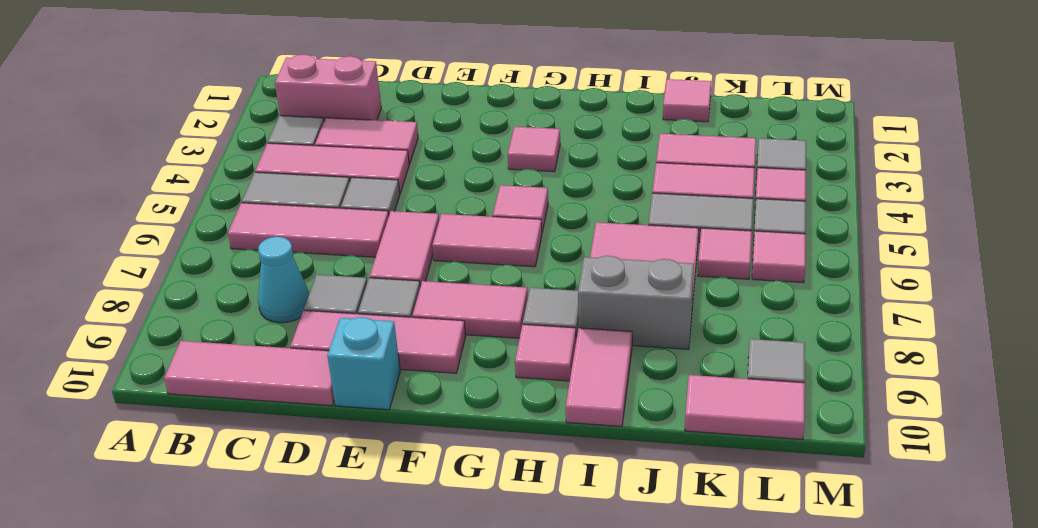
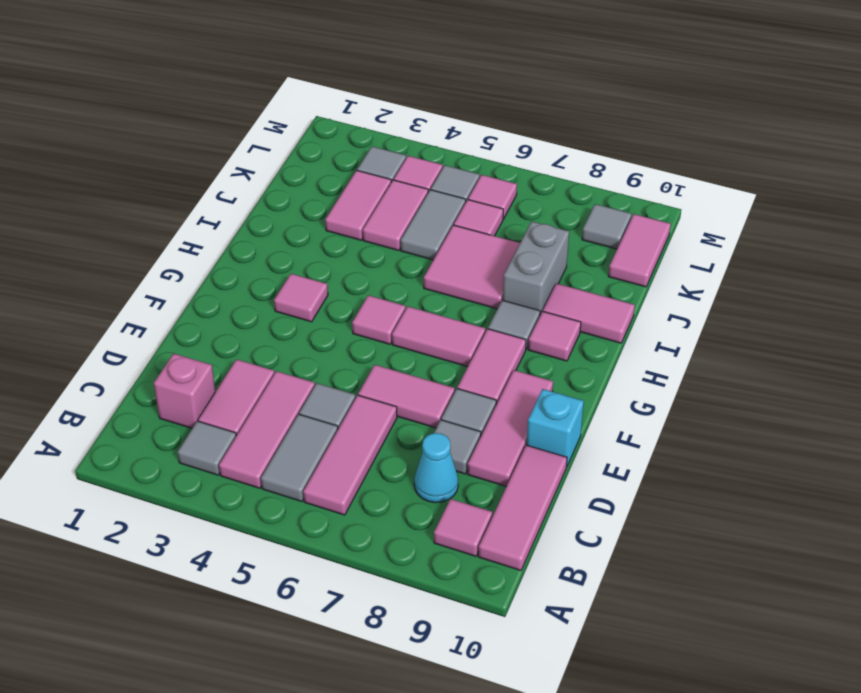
pink brick B2:C2 level 1 -> pink brick C2 level 1
pink tile F6:G6 level 1 -> pink tile G6:G7 level 1
pink tile J1 level 1 -> pink tile B9 level 1

